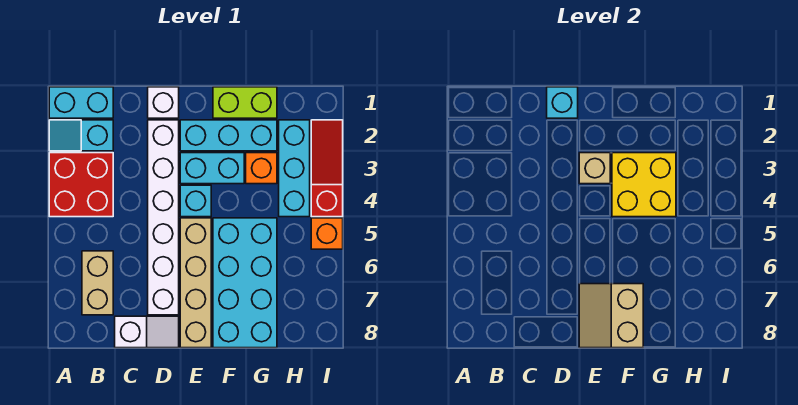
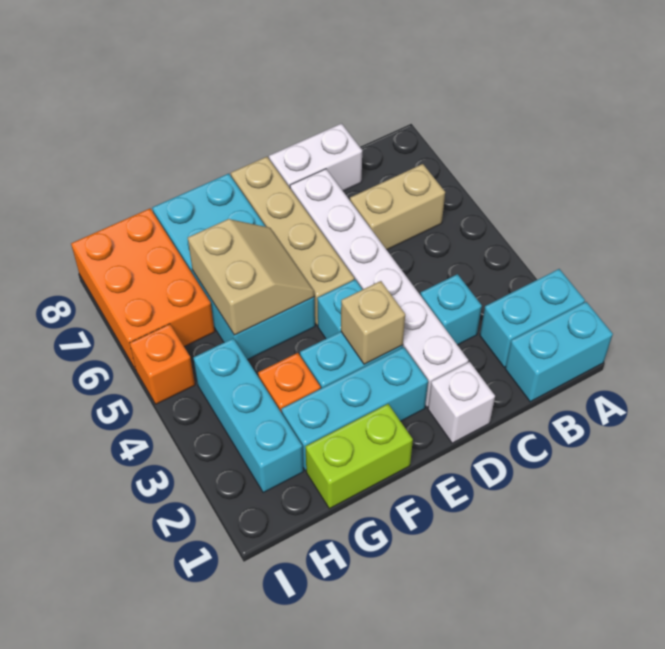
cyan slope A2:B2 level 1 top B -> cyan brick A2:B2 level 1
red brick A3:B4 level 1 -> none
tan brick B6:B7 level 1 -> tan brick B6:C6 level 1
white slope C8:D8 level 1 top C -> white brick C8:D8 level 1
cyan brick D1 level 2 -> cyan brick C3 level 1
tan slope E7:F8 level 2 top F -> tan slope F5:G6 level 2 top G
yellow brick F3:G4 level 2 -> none
none -> orange brick H6:I8 level 1
red slope I2:I4 level 1 top 4 -> none

